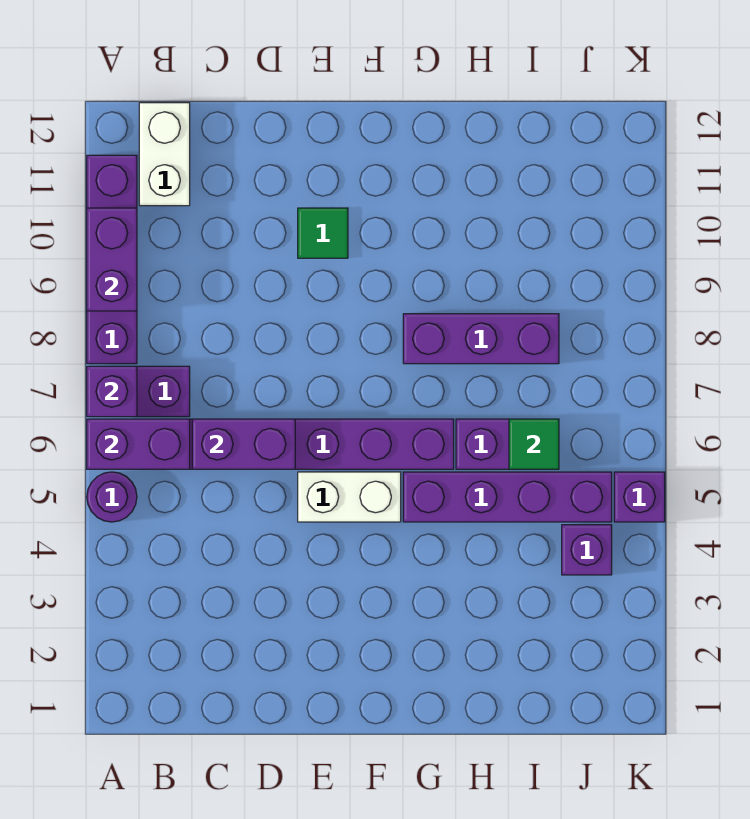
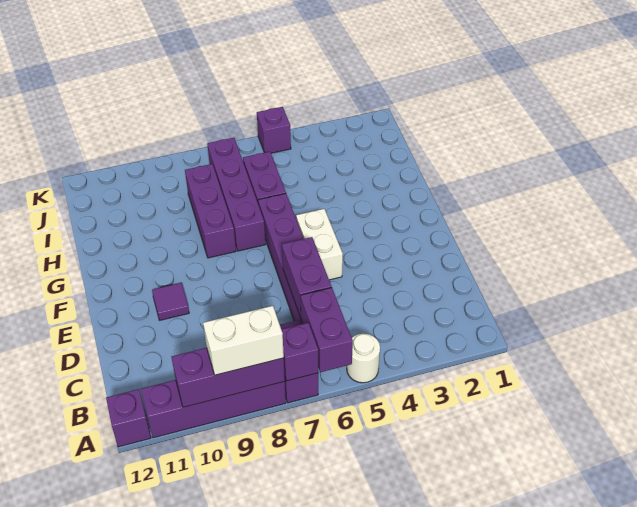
purple round brick A5 level 1 -> white round brick A5 level 1
purple brick A9:A10 level 2 -> purple brick A8:A10 level 2
white brick B11:B12 level 1 -> white brick A8:A9 level 3
green tile E10 level 1 -> purple tile E10 level 1
purple brick G5:J5 level 1 -> purple brick G7:J7 level 1
green tile I6 level 2 -> none
purple brick J4 level 1 -> purple brick A12 level 1

